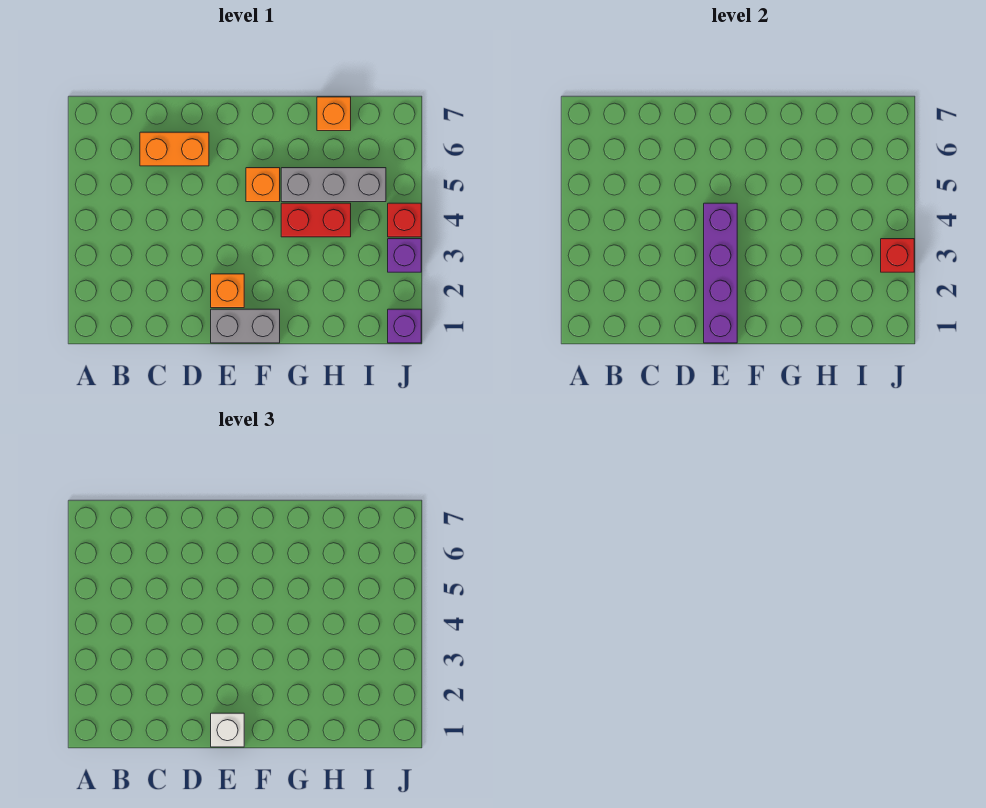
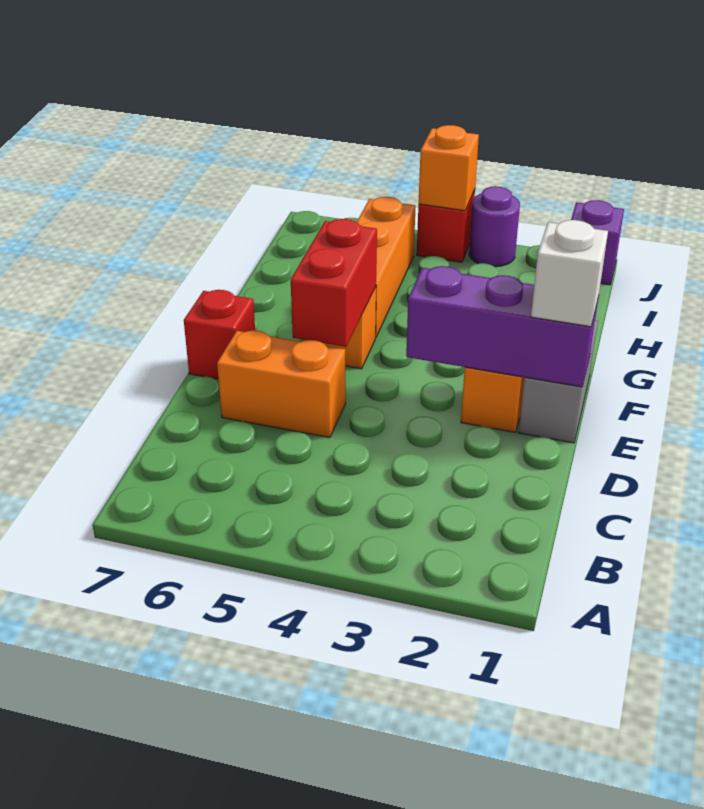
orange brick C6:D6 level 1 -> orange brick D5:D6 level 1
purple brick E1:E4 level 2 -> purple brick E1:E3 level 2
red brick G4:H4 level 1 -> red brick E5:F5 level 2
grey brick G5:I5 level 1 -> orange brick G5:I5 level 1
orange brick H7 level 1 -> orange brick J4 level 2
purple brick J3 level 1 -> purple round brick J3 level 1
red brick J3 level 2 -> red brick E7 level 1

